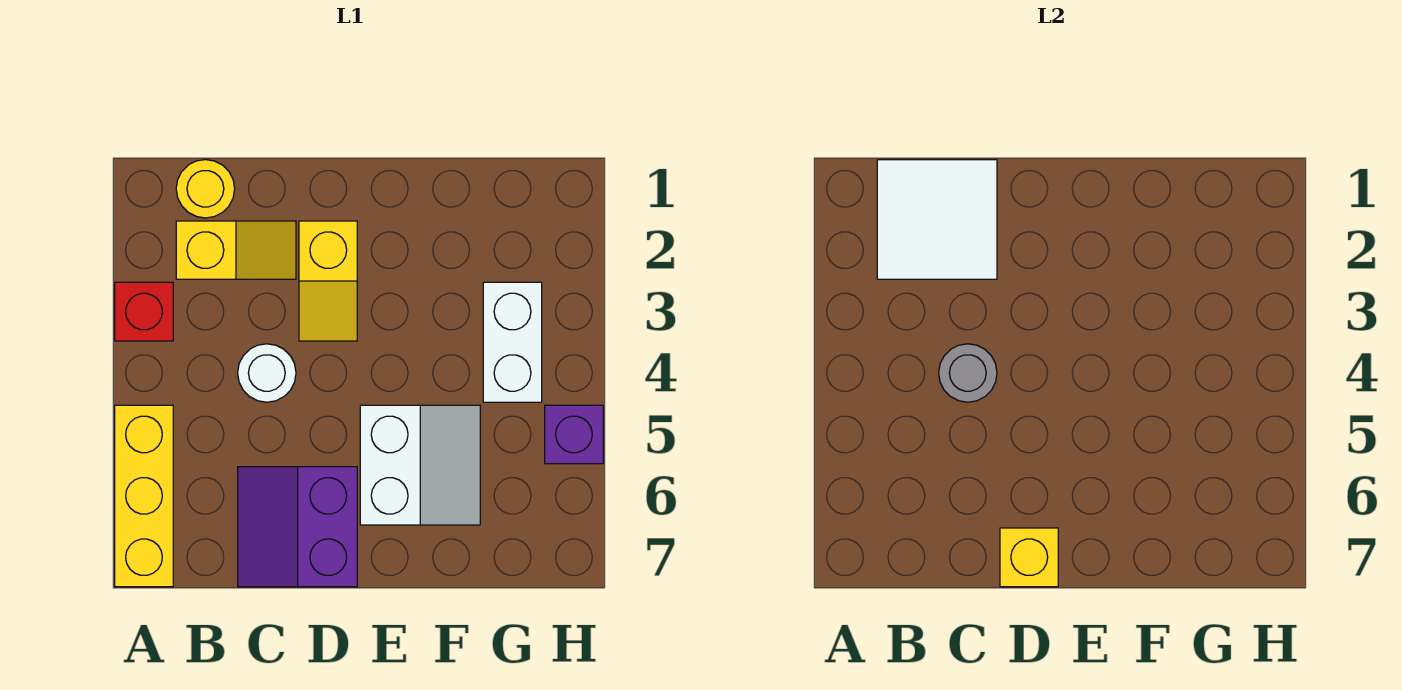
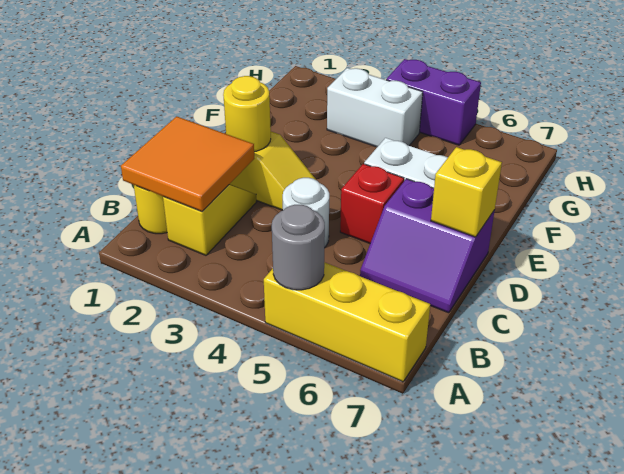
red brick A3 level 1 -> red brick D5 level 1
white tile B1:C2 level 2 -> orange tile B1:C2 level 2
grey round brick C4 level 2 -> grey round brick A5 level 2
none -> yellow round brick D2 level 2
purple brick H5 level 1 -> purple brick H4:H5 level 1

